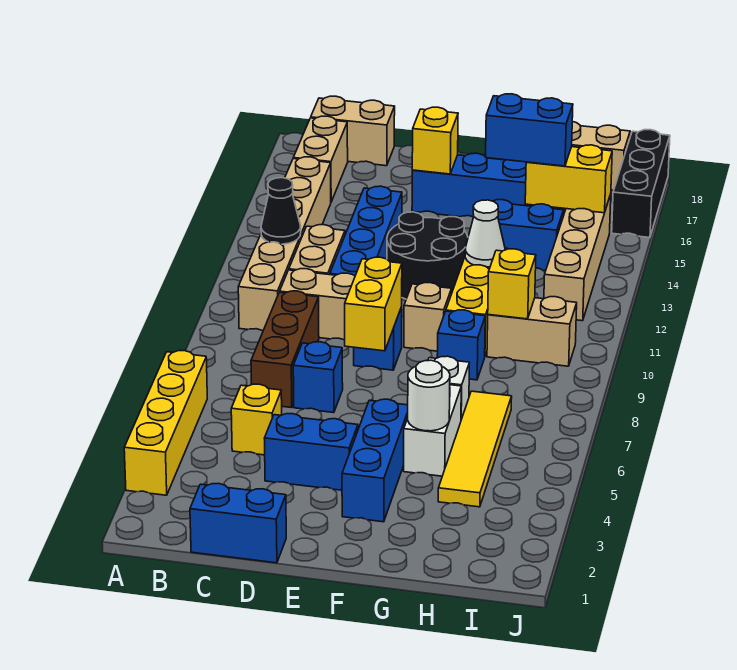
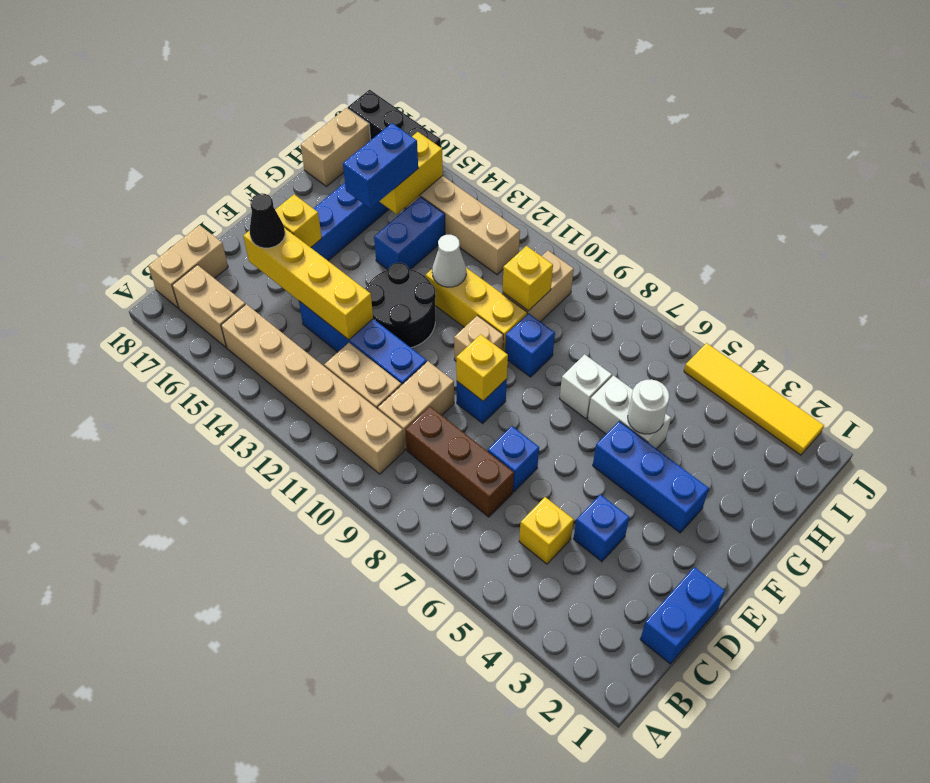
yellow brick A3:A6 level 1 -> yellow brick D13:D16 level 2
black cone B12 level 2 -> black cone D16 level 3
blue brick D4:E4 level 1 -> blue brick D4 level 1
yellow brick E8:E9 level 2 -> yellow brick E9 level 2
yellow tile H4:H7 level 1 -> yellow tile J2:J5 level 1

